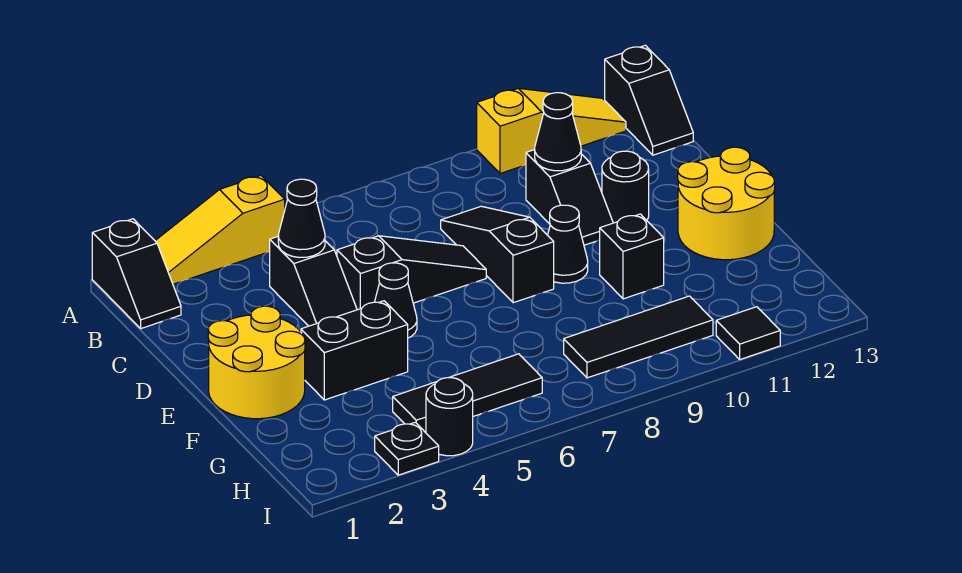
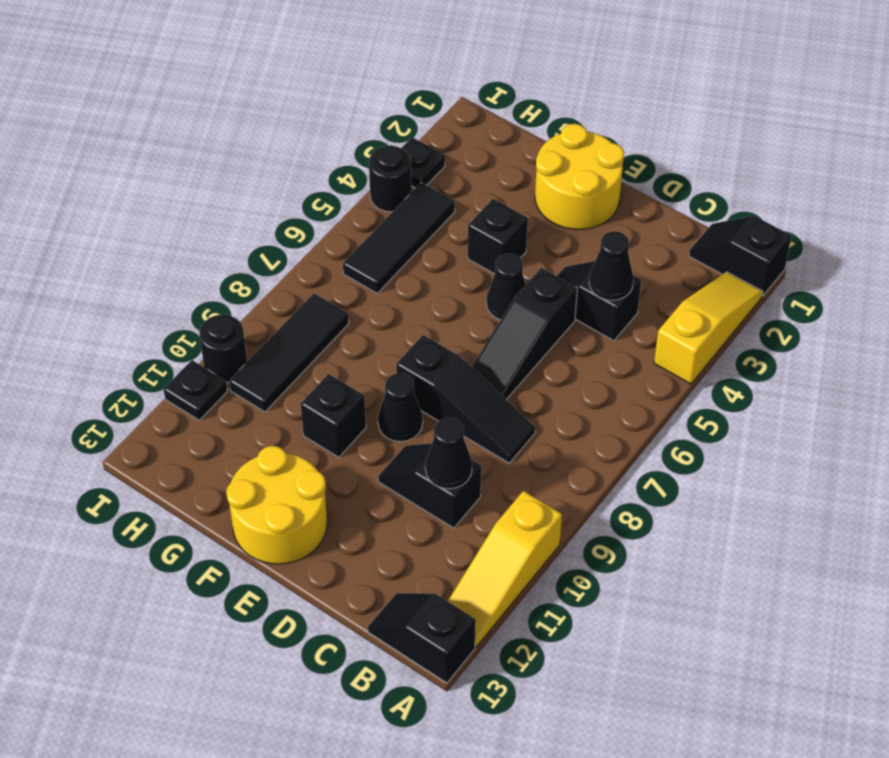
black round brick D11 level 1 -> black round brick I10 level 1
black brick F3:F4 level 1 -> black brick F4 level 1
black tile I11 level 1 -> black plate I11 level 1

